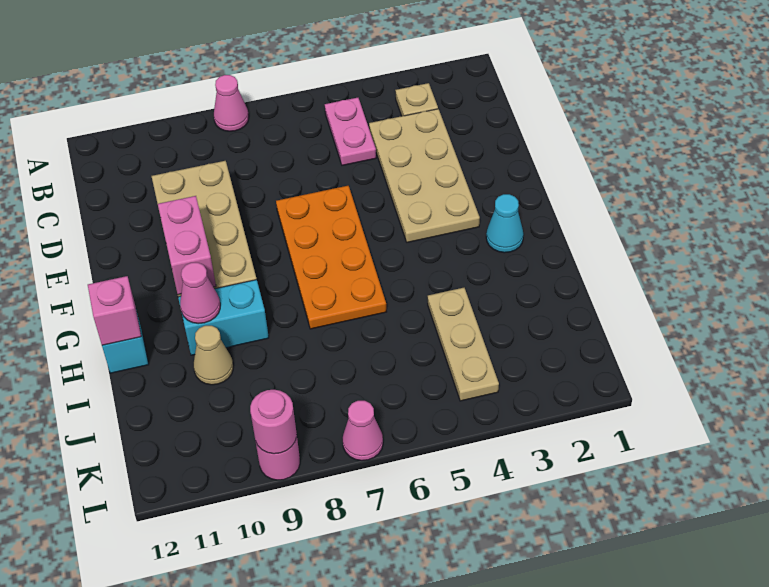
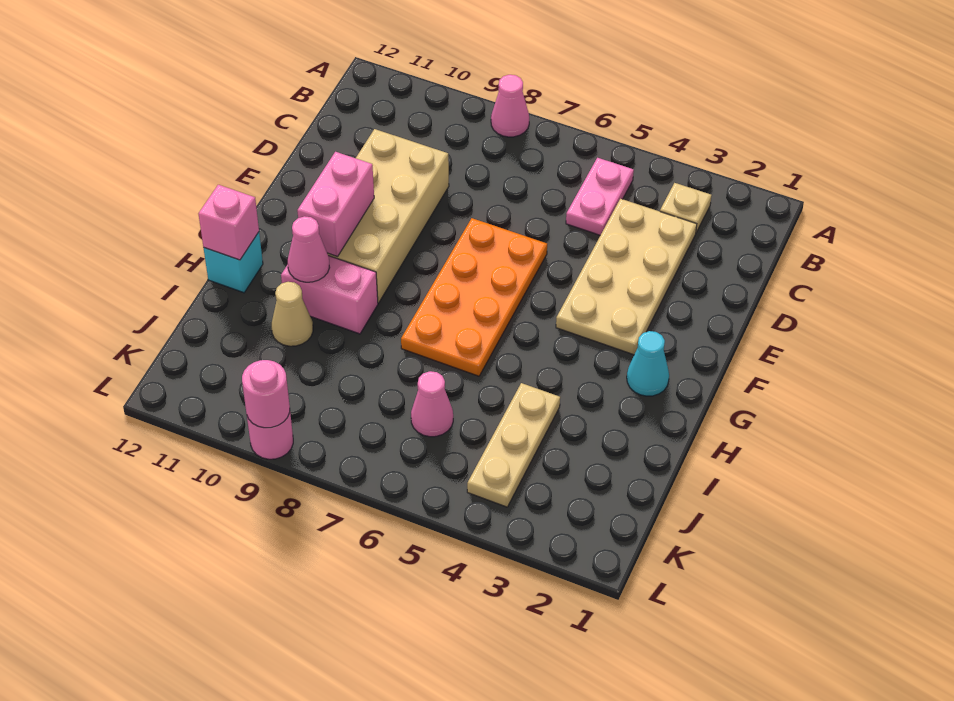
cyan brick H9:H10 level 1 -> pink brick H9:H10 level 1
pink cone L7 level 1 -> pink cone J6 level 1

